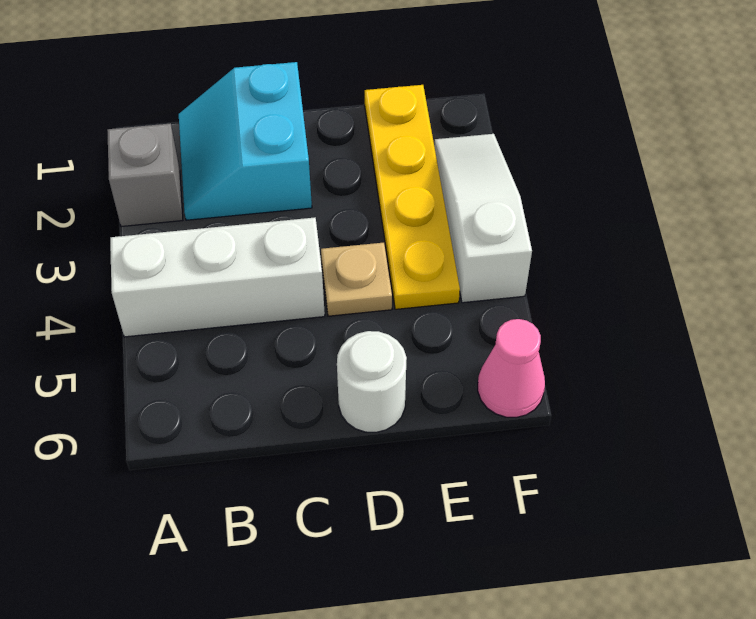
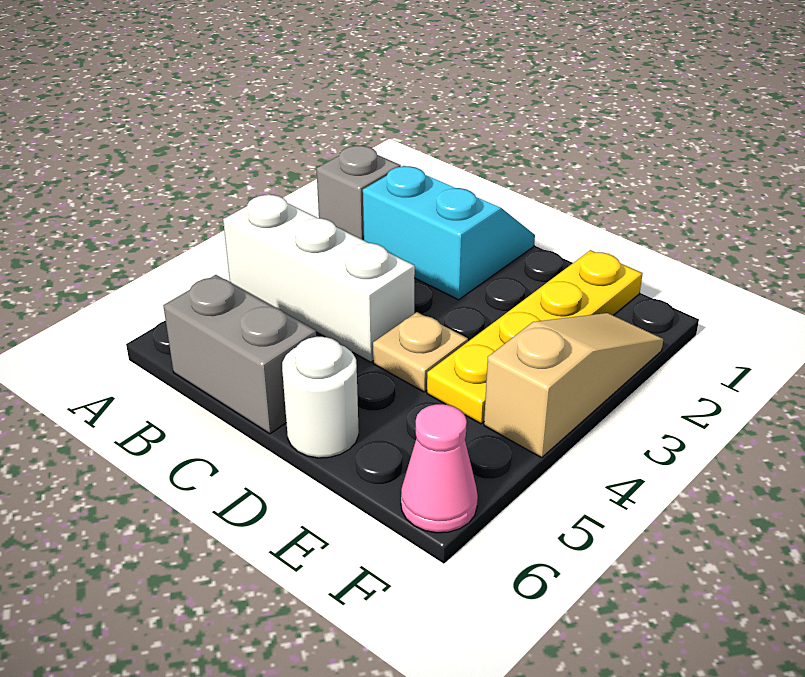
cyan slope B1:C2 level 1 top C -> cyan slope B1:C2 level 1 top 2
none -> grey brick B6:C6 level 1
white slope F2:F4 level 1 top 4 -> tan slope F2:F4 level 1 top 4

